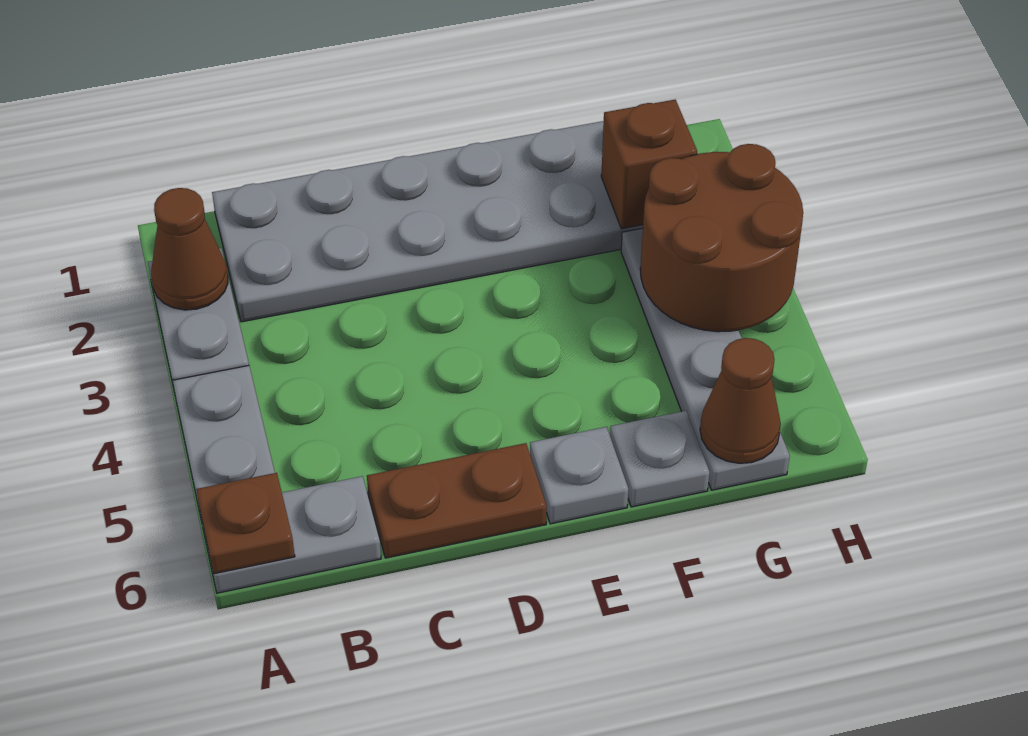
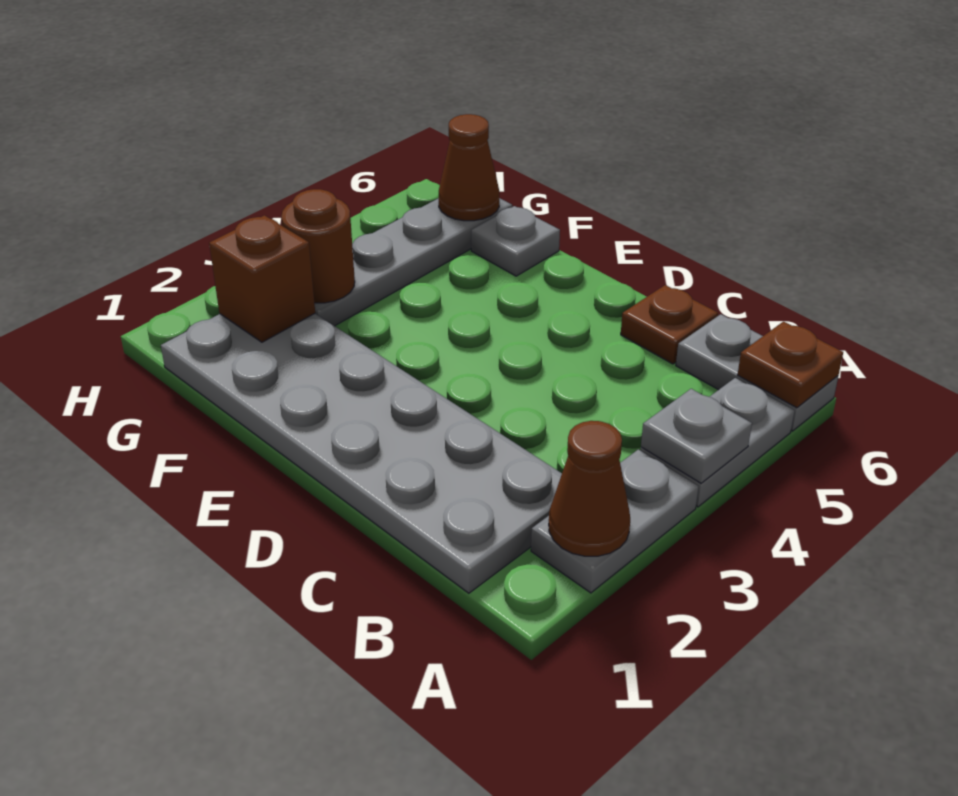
brown plate C6:D6 level 1 -> brown plate C6 level 1
grey plate E6 level 1 -> grey plate A4 level 2
brown round brick G3:H4 level 2 -> brown round brick G3 level 2

